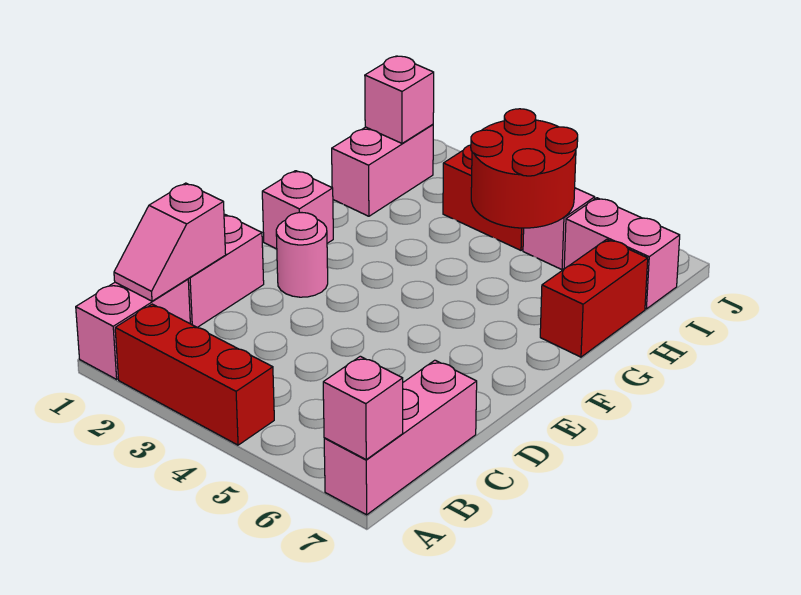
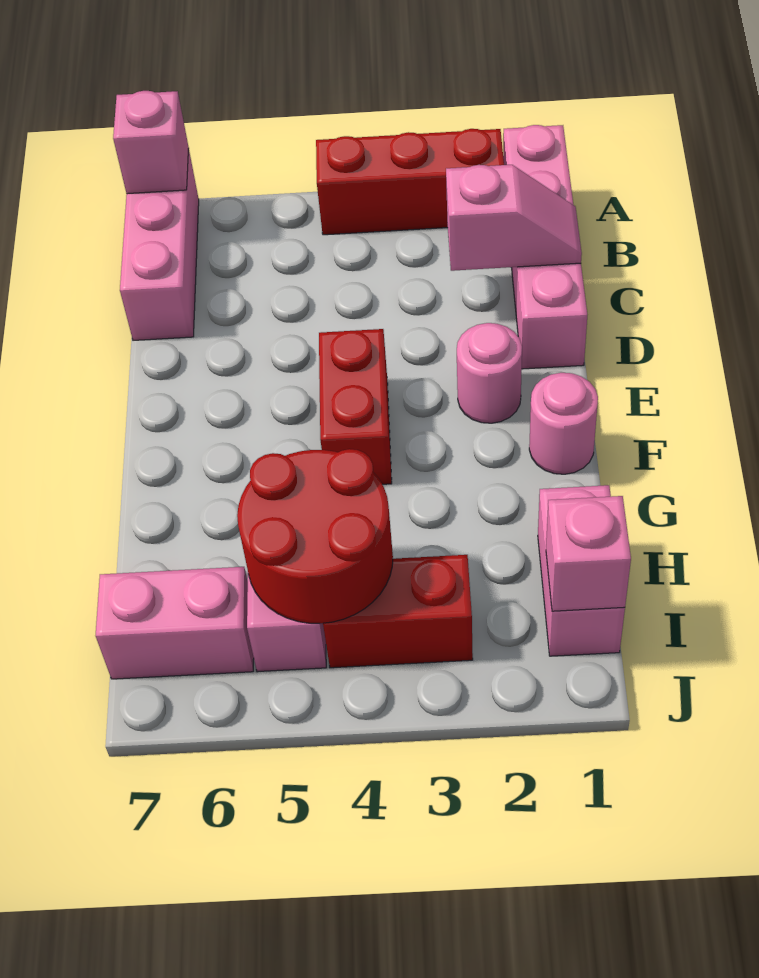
pink slope B1:C1 level 2 top C -> pink slope C1:C2 level 2 top 2
pink brick F1 level 1 -> pink round brick F1 level 1
red brick G7:H7 level 1 -> red brick E4:F4 level 1

